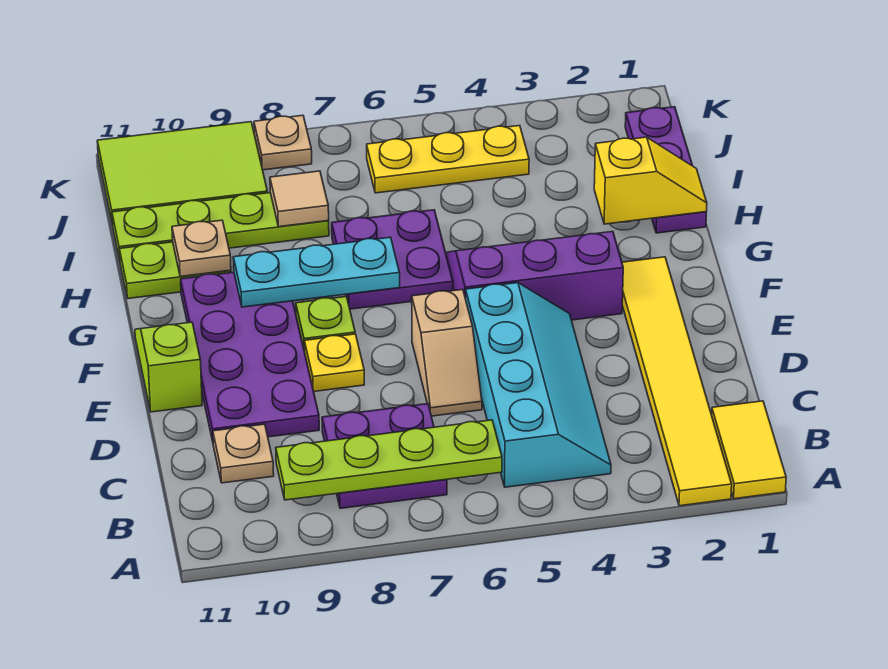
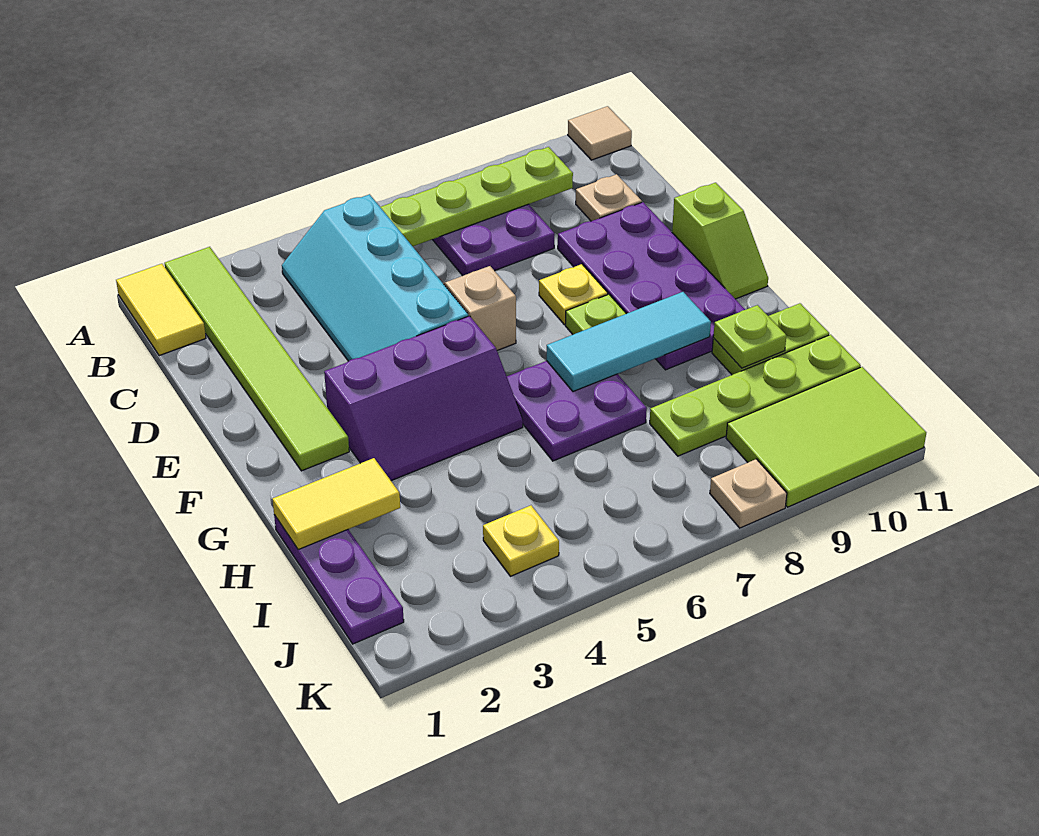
yellow tile A2:F2 level 1 -> lime tile A2:F2 level 1
cyan plate G7:G9 level 2 -> cyan tile G7:G9 level 2
yellow slope H1:H2 level 2 top 2 -> yellow tile H1:H2 level 2
tan plate H10 level 2 -> lime plate H10 level 2
tan tile I8 level 2 -> tan tile A11 level 1
yellow plate J4:J6 level 1 -> yellow plate J4 level 1

